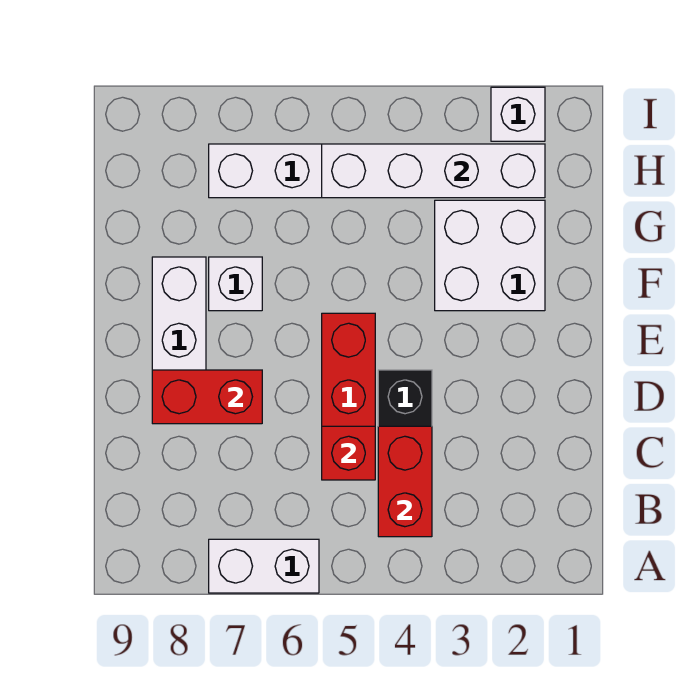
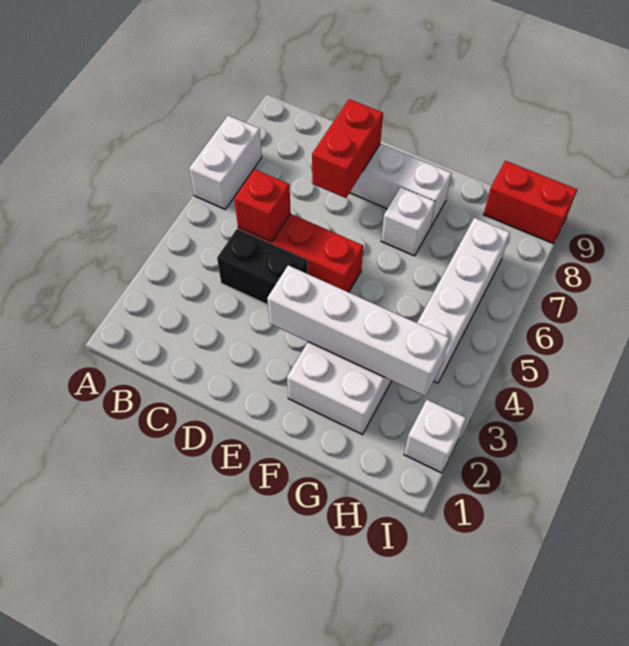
red brick B4:C4 level 2 -> red brick H9:I9 level 1
white brick H2:H5 level 2 -> white brick E3:H3 level 2

